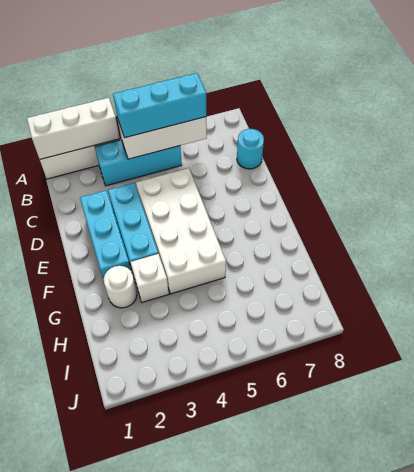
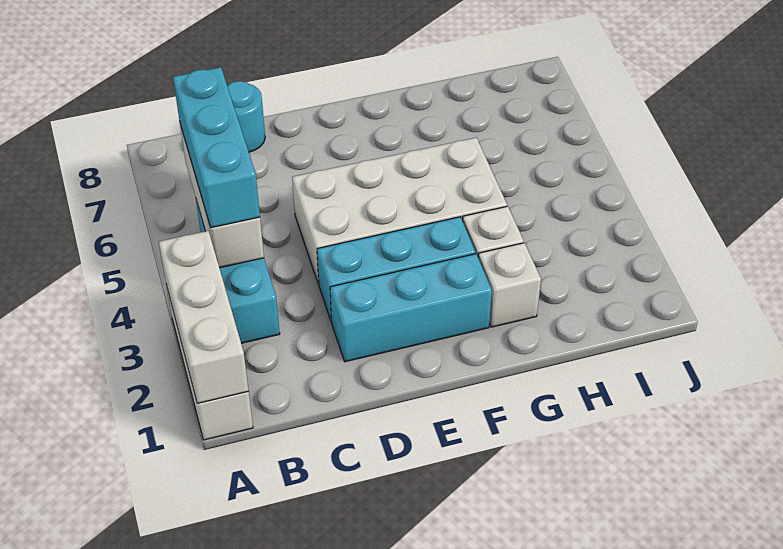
white round brick G2 level 1 -> white brick G2 level 1

